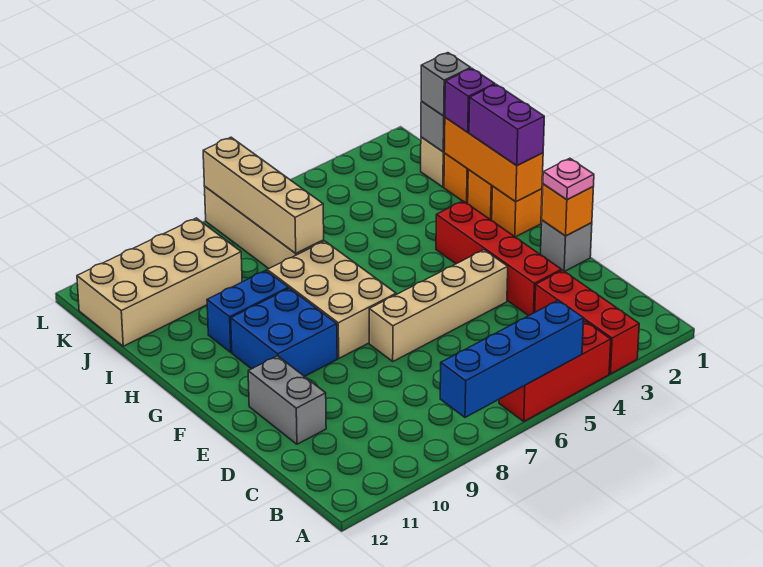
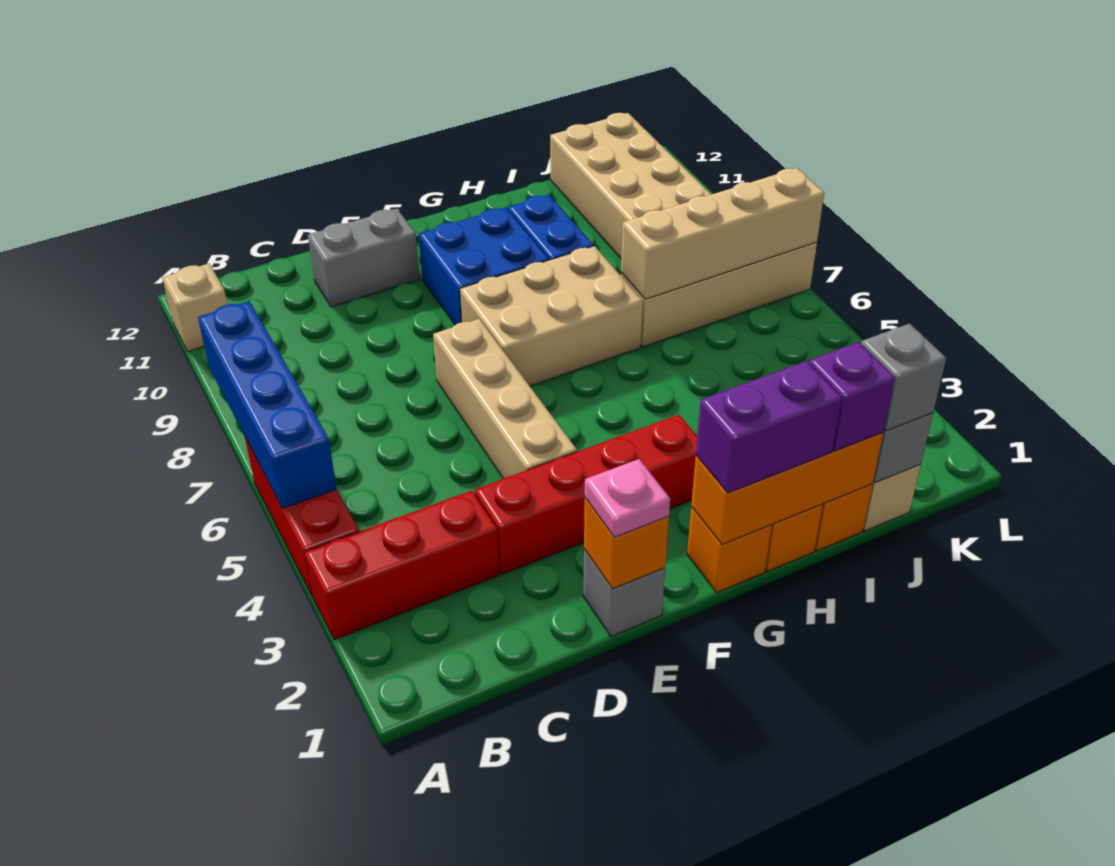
none -> tan brick A11 level 1

